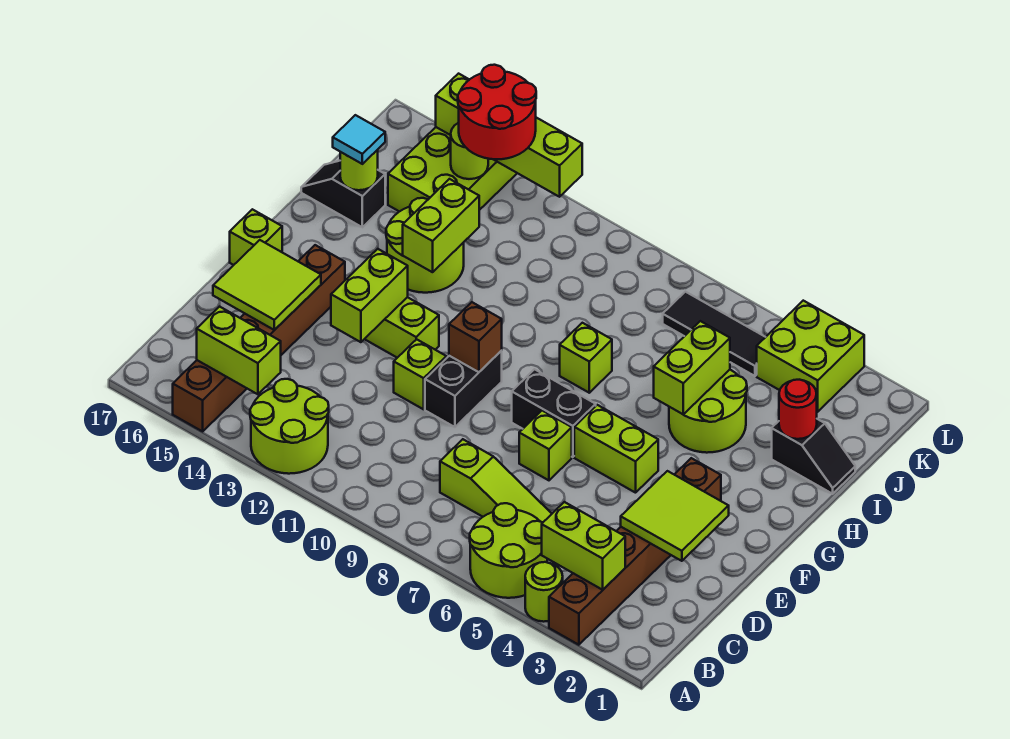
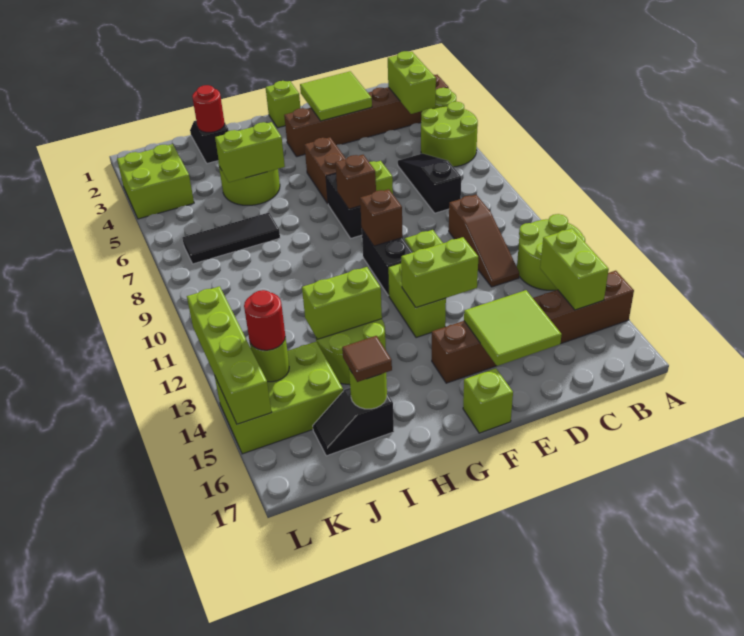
lime slope C6:C8 level 1 top 8 -> black slope C6:C8 level 1 top 8
none -> brown slope C10:C12 level 1 top 10
black brick E10:F10 level 1 -> black brick F10:F11 level 1
lime brick F5:F6 level 1 -> brown brick F5:F6 level 1
none -> brown brick F8 level 2
lime brick H8 level 1 -> lime brick F1 level 1
black slope I16:I17 level 1 top 16 -> black slope I16:J16 level 1 top I
cyan tile I16 level 3 -> brown tile I16 level 3
black tile K5:K7 level 1 -> black tile I7:K7 level 1
red round brick K13:L14 level 3 -> red round brick K14 level 3

